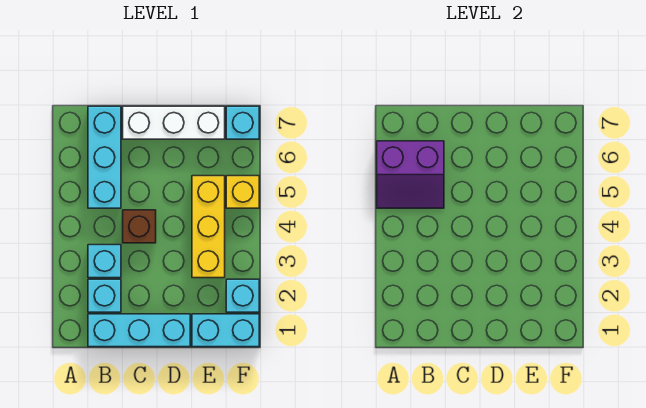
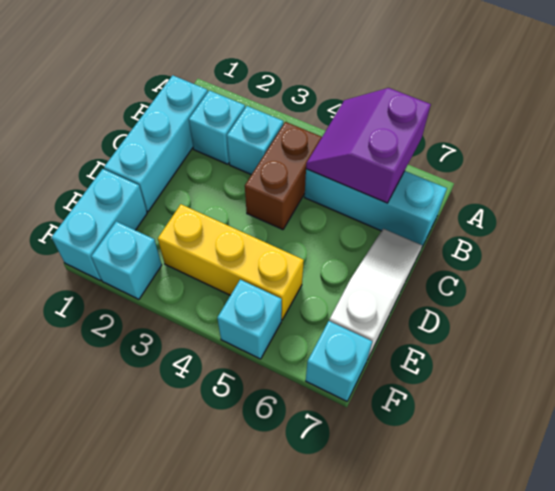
brown brick C4 level 1 -> brown brick B4:C4 level 1
white brick C7:E7 level 1 -> white slope C7:E7 level 1 top E
yellow brick F5 level 1 -> cyan brick F5 level 1

